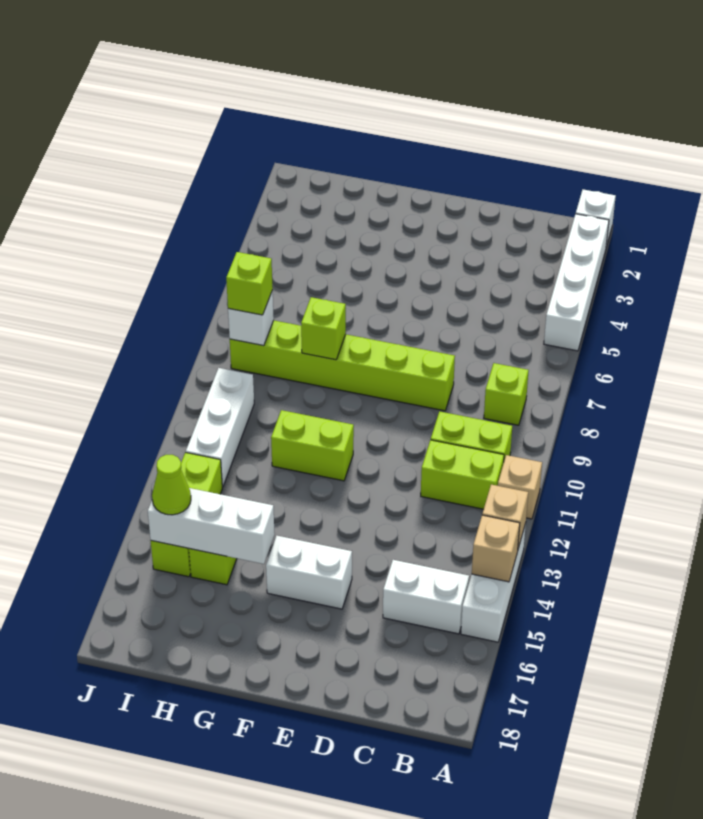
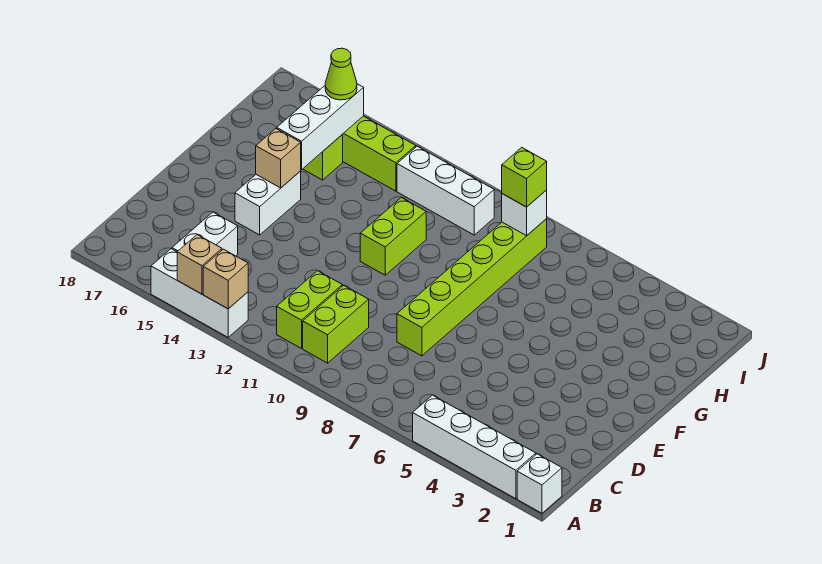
tan brick A11 level 1 -> tan brick F15 level 2
lime brick B8 level 1 -> none
lime brick G8 level 2 -> none

